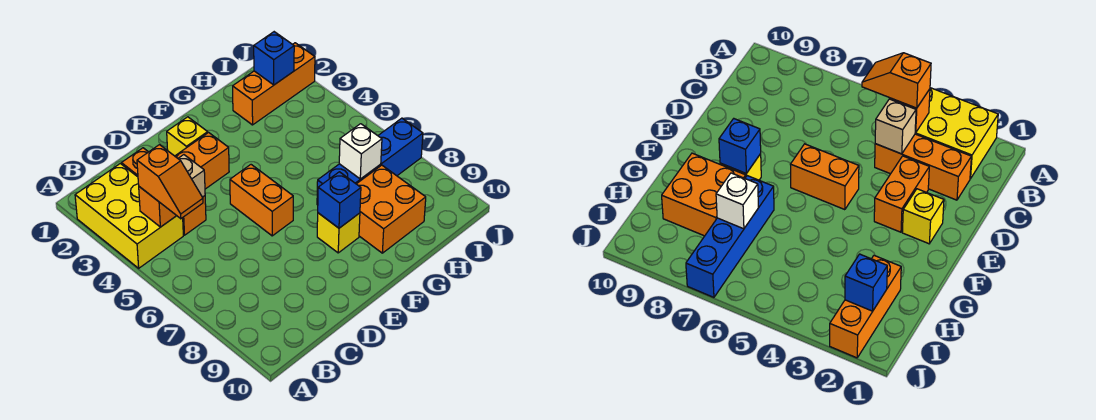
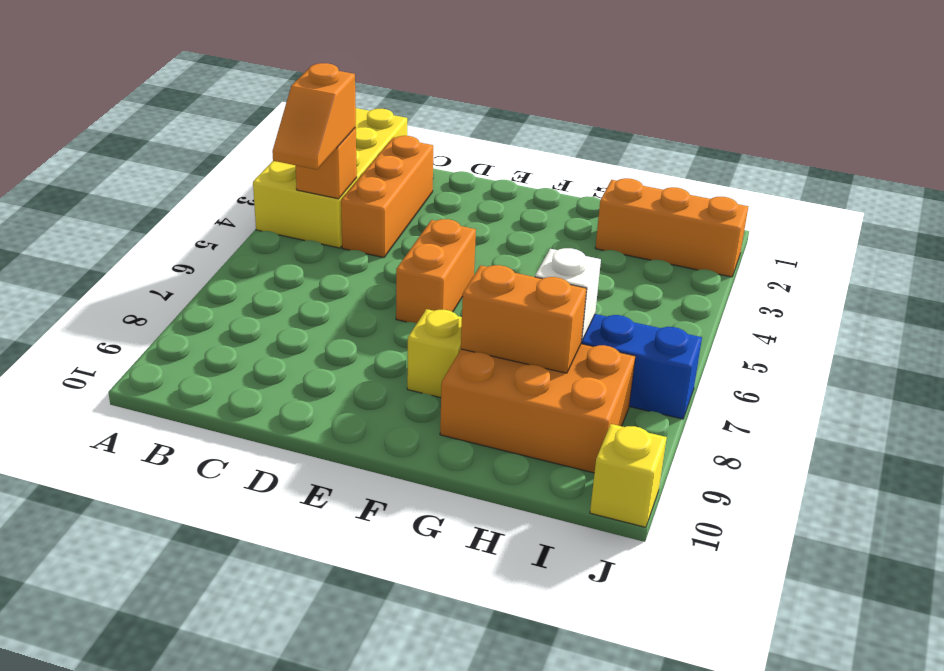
yellow brick A2:B4 level 1 -> yellow brick A1:B4 level 1
tan brick C4 level 2 -> none
orange brick D3:E3 level 1 -> orange brick G8:H8 level 2
yellow brick E2 level 1 -> yellow brick J10 level 1
blue brick F8 level 2 -> none
orange brick G8:H9 level 1 -> orange brick G8:I9 level 1
blue brick I2 level 2 -> none

